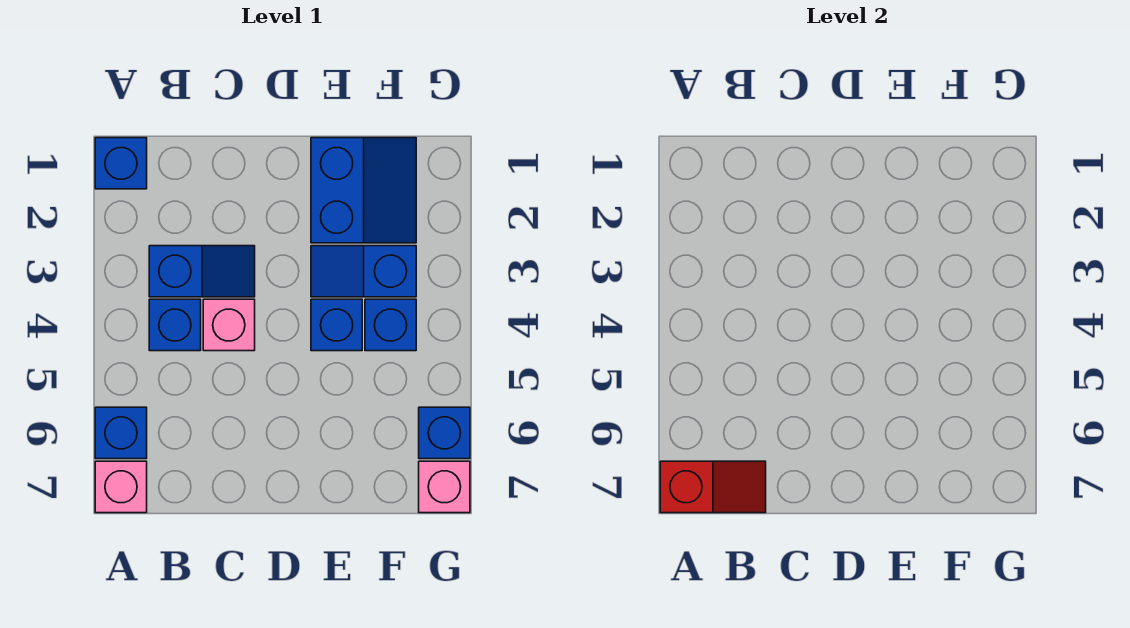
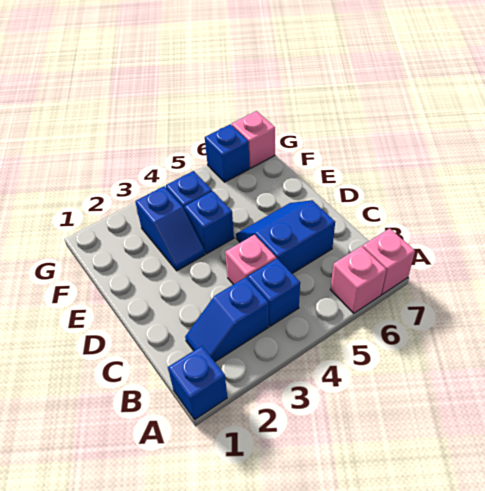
blue brick A6 level 1 -> pink brick A6 level 1
red slope A7:B7 level 2 top A -> none
blue slope B3:C3 level 1 top B -> blue slope B2:B3 level 1 top 3
blue slope E1:F2 level 1 top E -> blue slope C5:D6 level 1 top C

